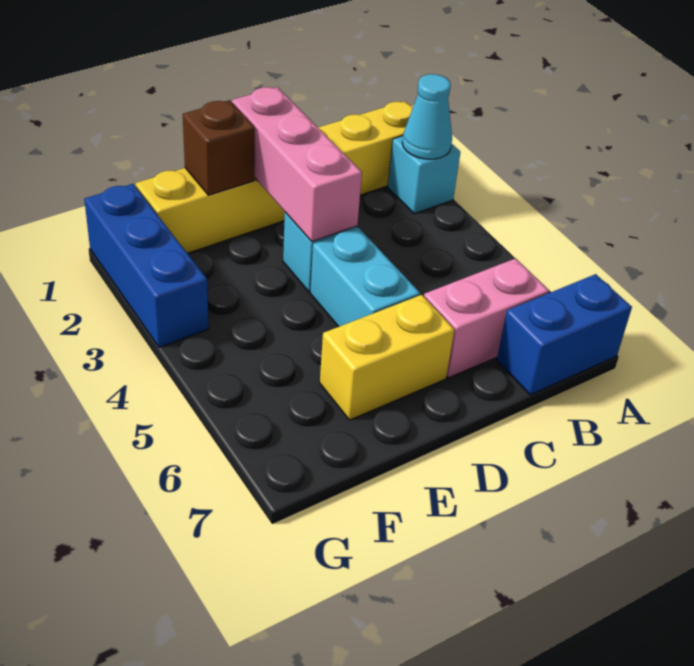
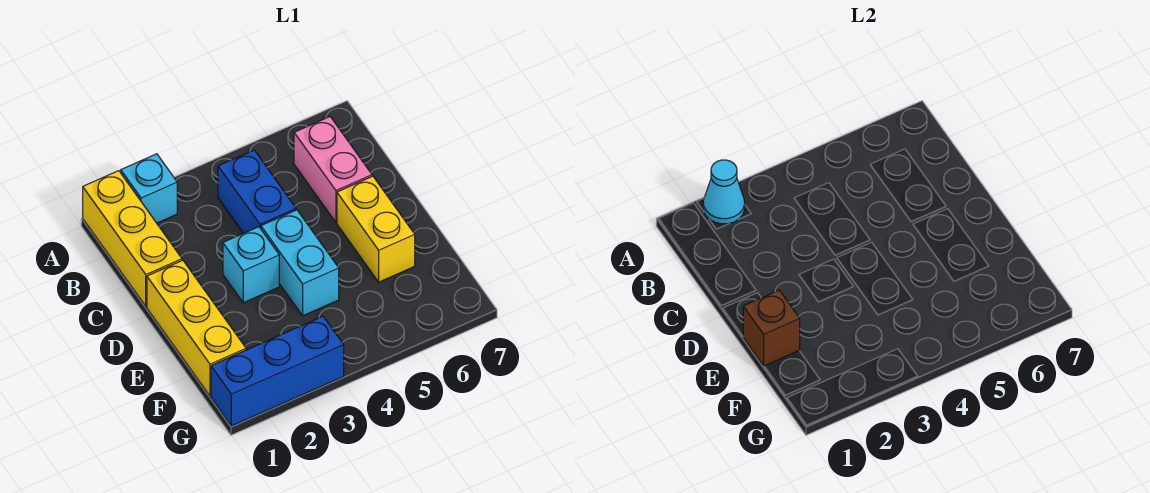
blue brick A7:B7 level 1 -> blue brick B4:C4 level 1
pink brick D1:D3 level 2 -> none
cyan brick D4:D5 level 1 -> cyan brick D4:E4 level 1

